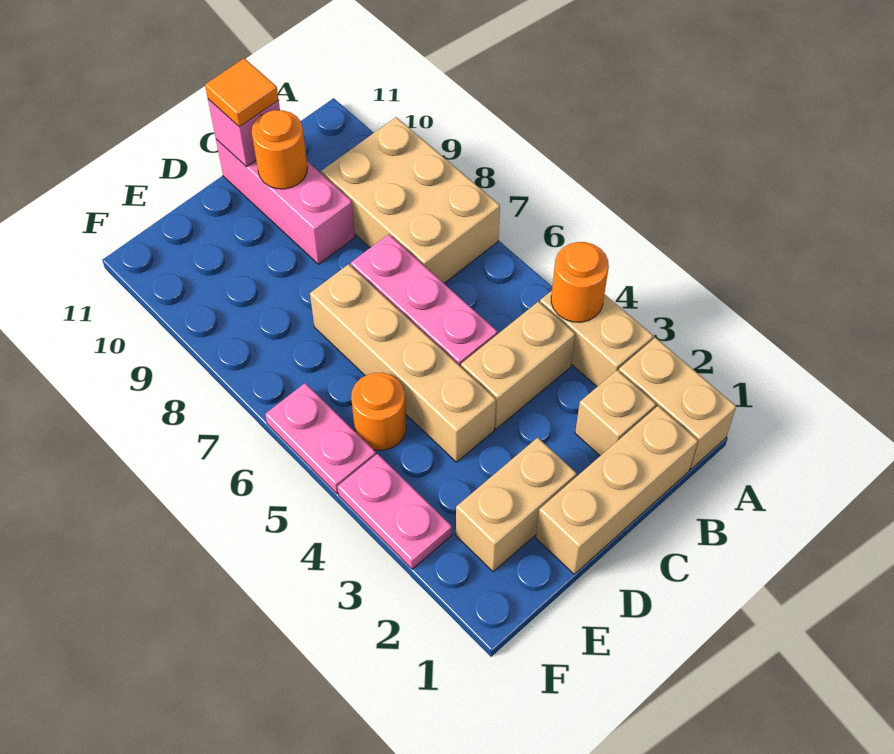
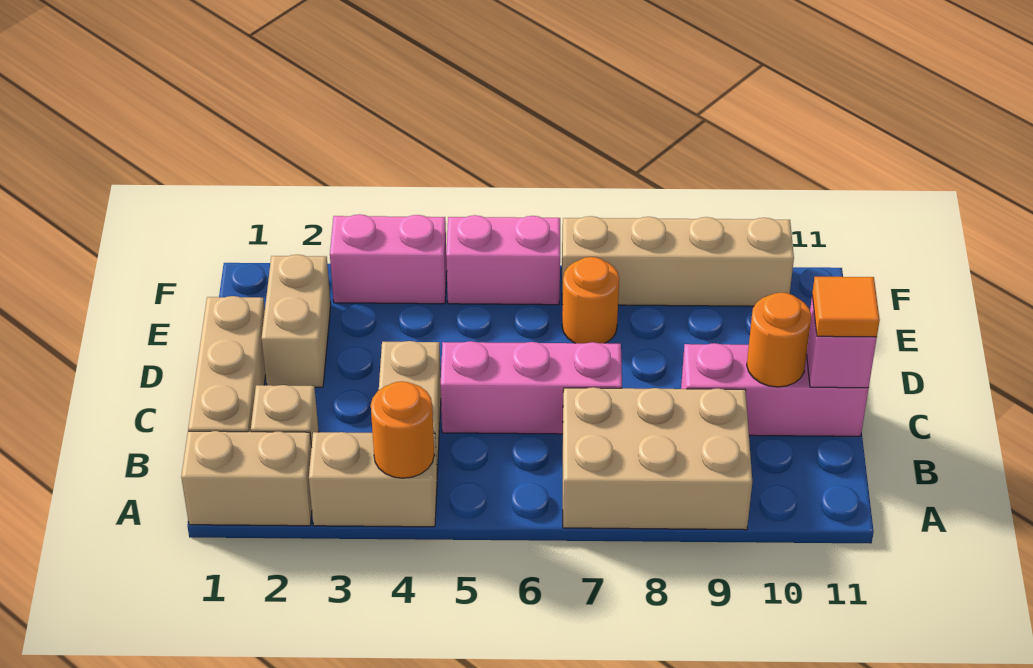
tan brick D4:D7 level 1 -> tan brick F7:F10 level 1
orange round brick E5 level 1 -> orange round brick E7 level 1
pink plate F3:F4 level 1 -> pink brick F3:F4 level 1
pink plate F5:F6 level 1 -> pink brick F5:F6 level 1

